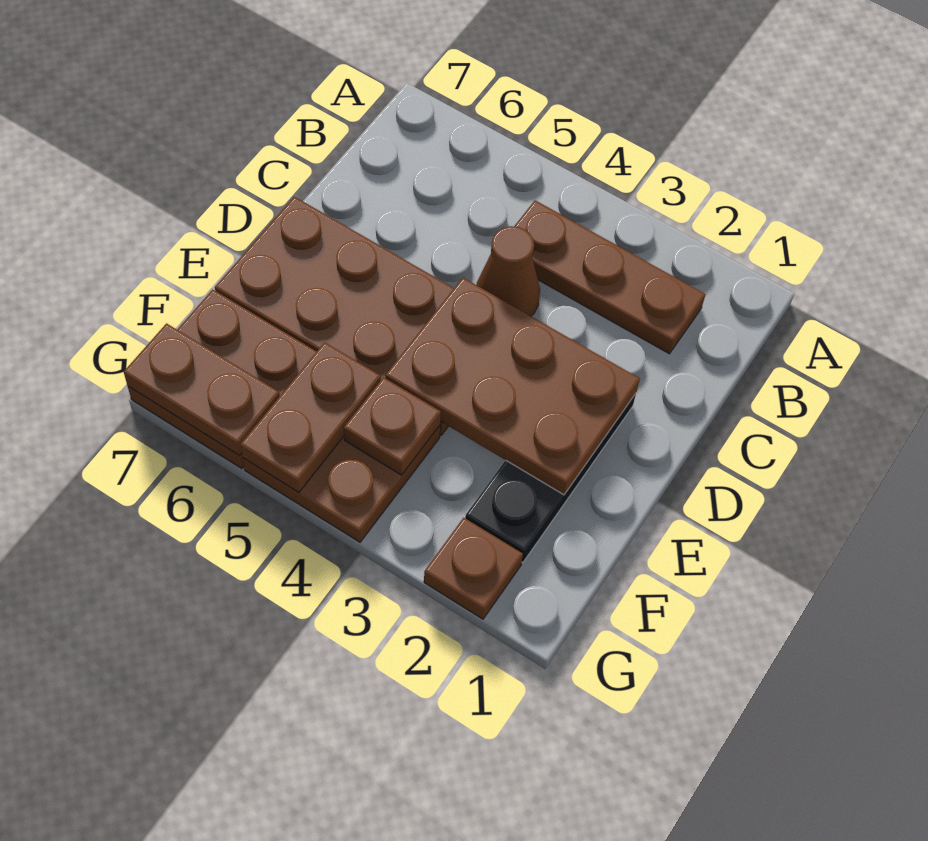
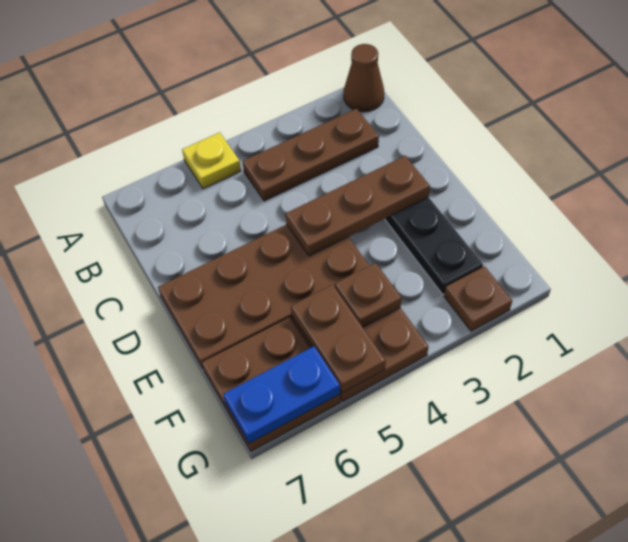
none -> yellow plate A5 level 1
brown cone C4 level 1 -> brown cone A1 level 1
brown plate D2:E4 level 2 -> brown plate D2:D4 level 2
brown plate G6:G7 level 2 -> blue plate G6:G7 level 2

